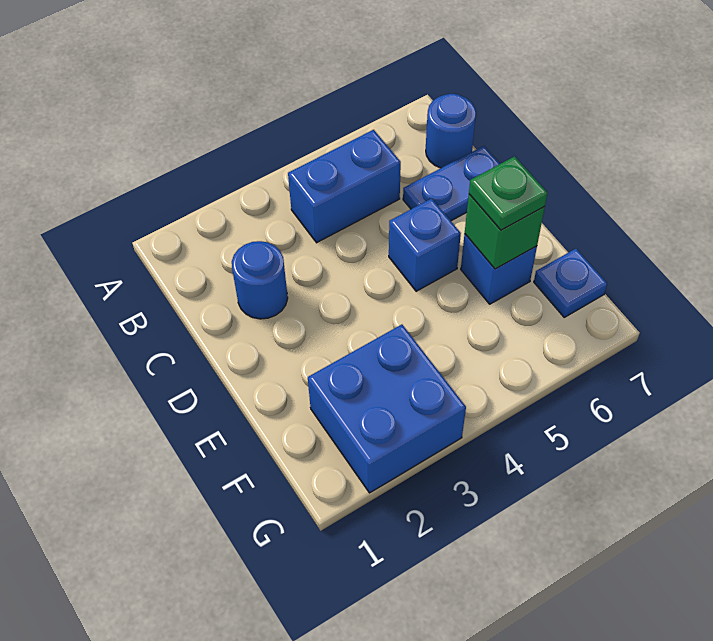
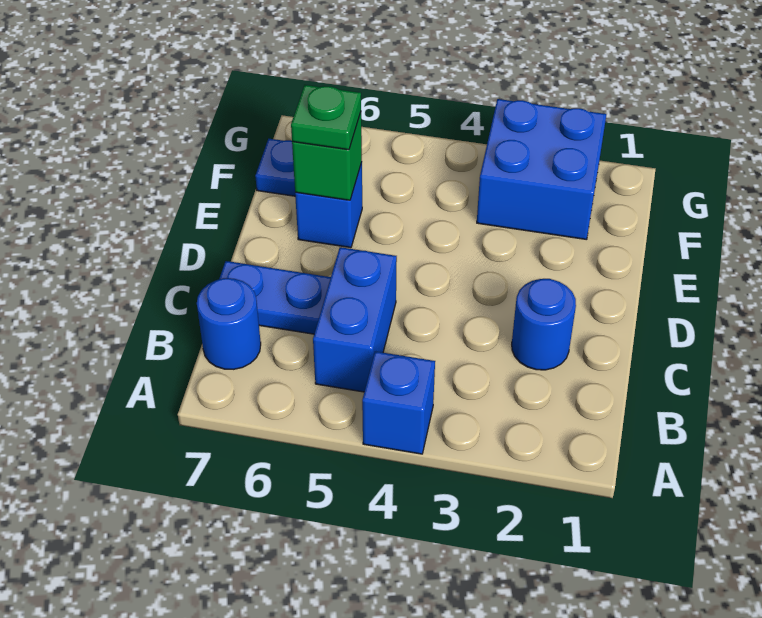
blue brick B4:B5 level 1 -> blue brick B5:C5 level 1
blue brick D5 level 1 -> blue brick A4 level 1

